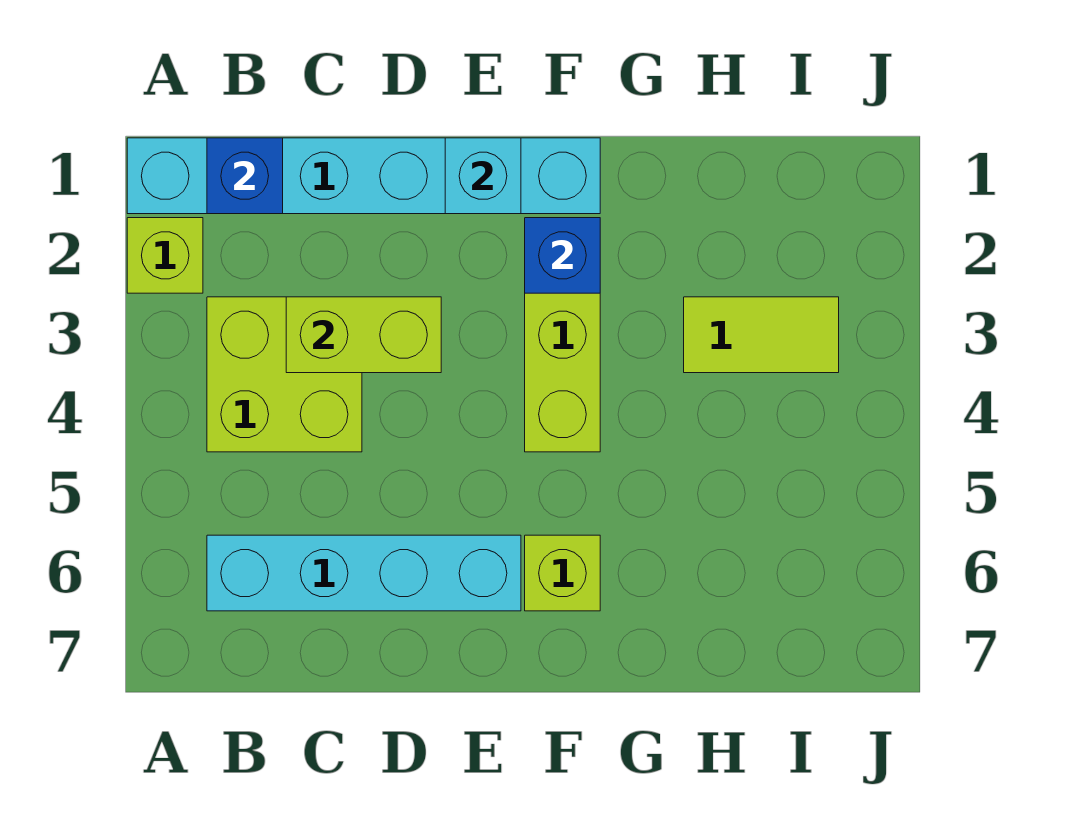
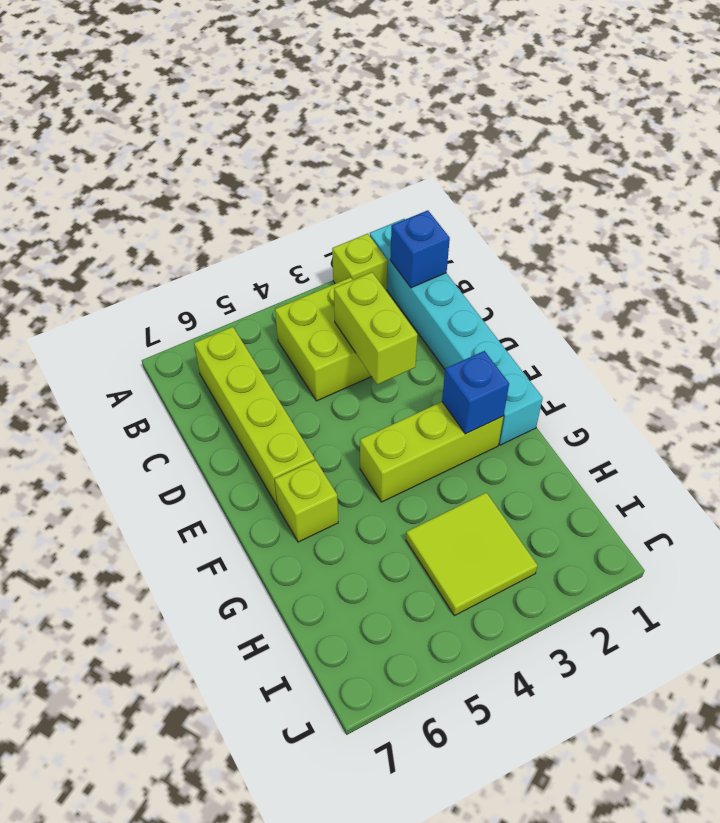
cyan brick B6:E6 level 1 -> lime brick B6:E6 level 1
cyan brick E1 level 2 -> none
lime tile H3:I3 level 1 -> lime tile H3:I4 level 1

